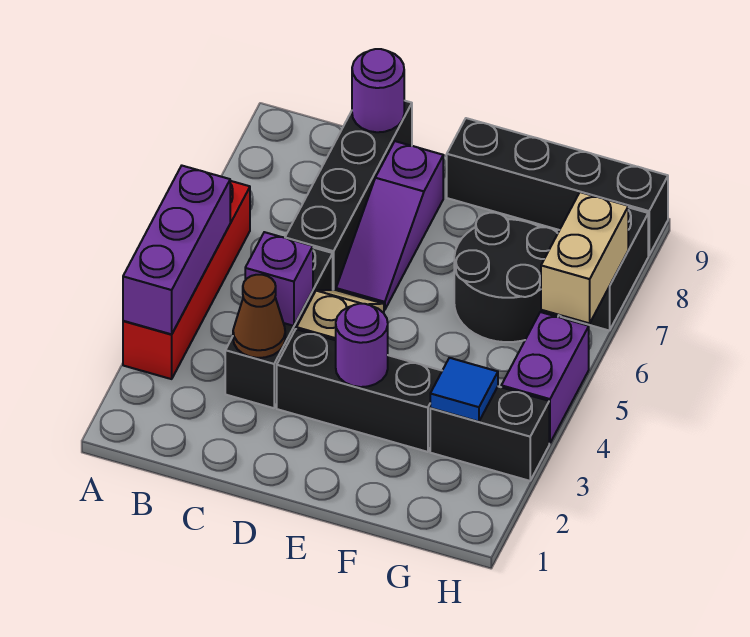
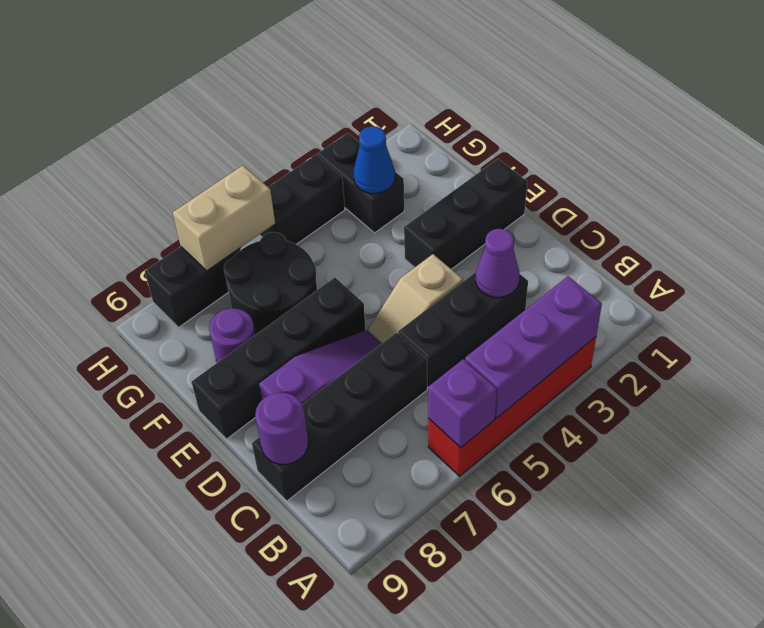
brown cone C3 level 2 -> purple cone C3 level 2
purple brick C4 level 2 -> purple brick A6 level 2
black brick D3:F3 level 1 -> black brick E1:E3 level 1
purple round brick E3 level 2 -> purple round brick F8 level 1
black brick E9:H9 level 1 -> black brick E6:E9 level 1
blue tile G3 level 2 -> blue cone G3 level 2
purple brick H4:H5 level 1 -> black brick H4:H5 level 1

